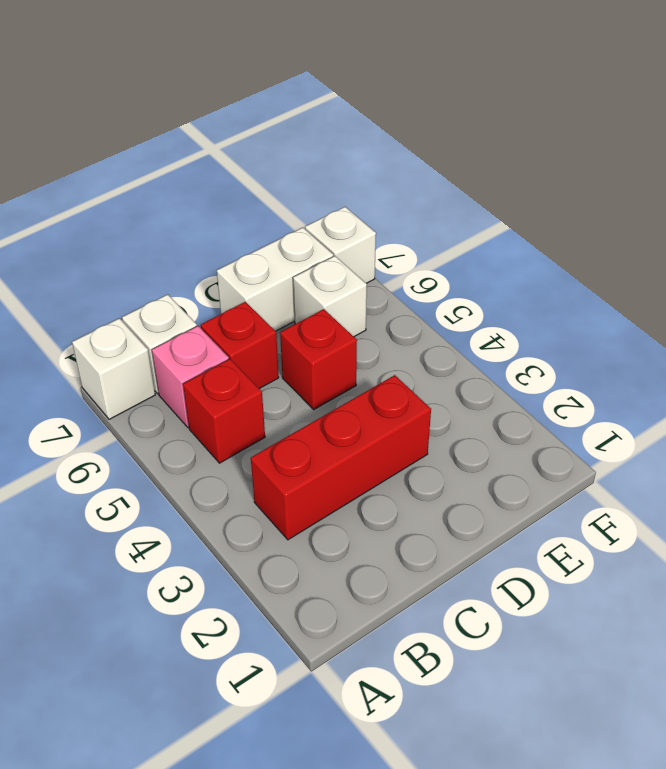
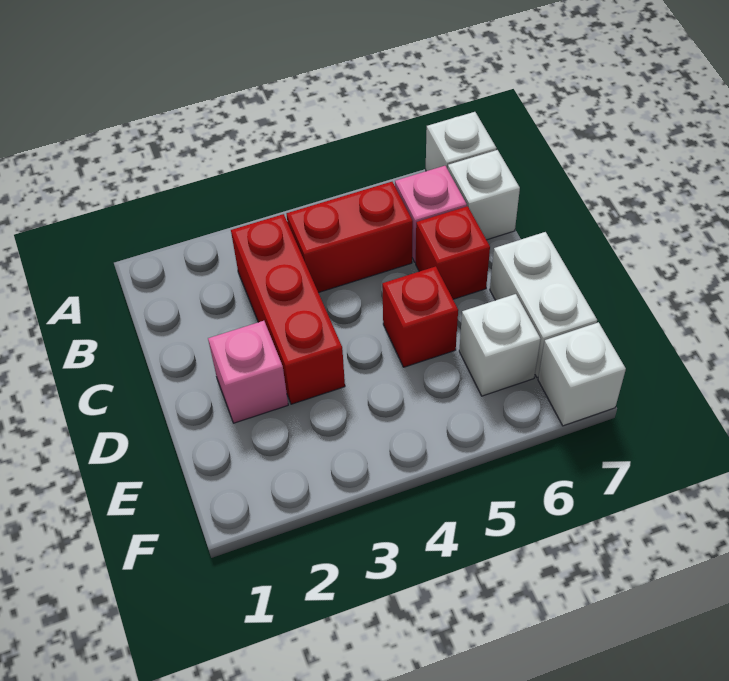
red brick B5 level 1 -> red brick B4:B5 level 1
none -> pink brick D2 level 1

